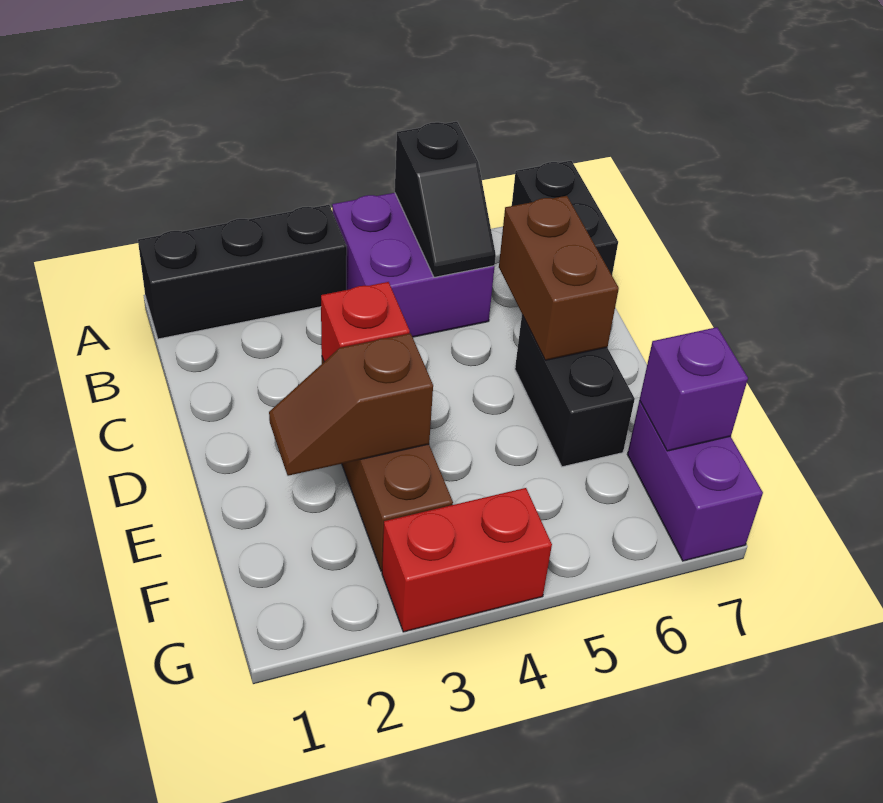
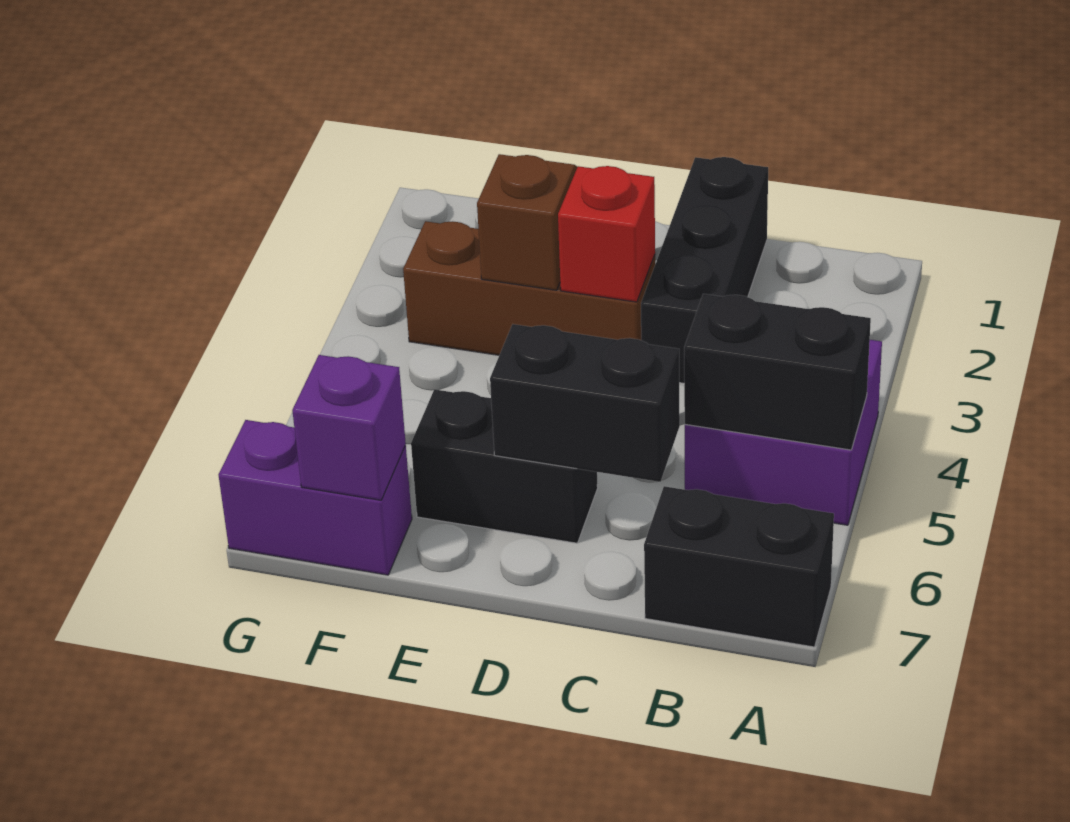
black brick A1:A3 level 1 -> black brick C1:C3 level 1
black slope A5:B5 level 2 top A -> black brick A5:B5 level 2
brown brick C6:D6 level 2 -> black brick C6:D6 level 2
red brick G3:G4 level 1 -> none

